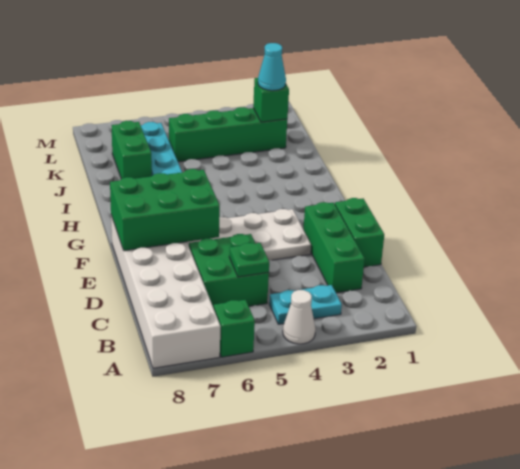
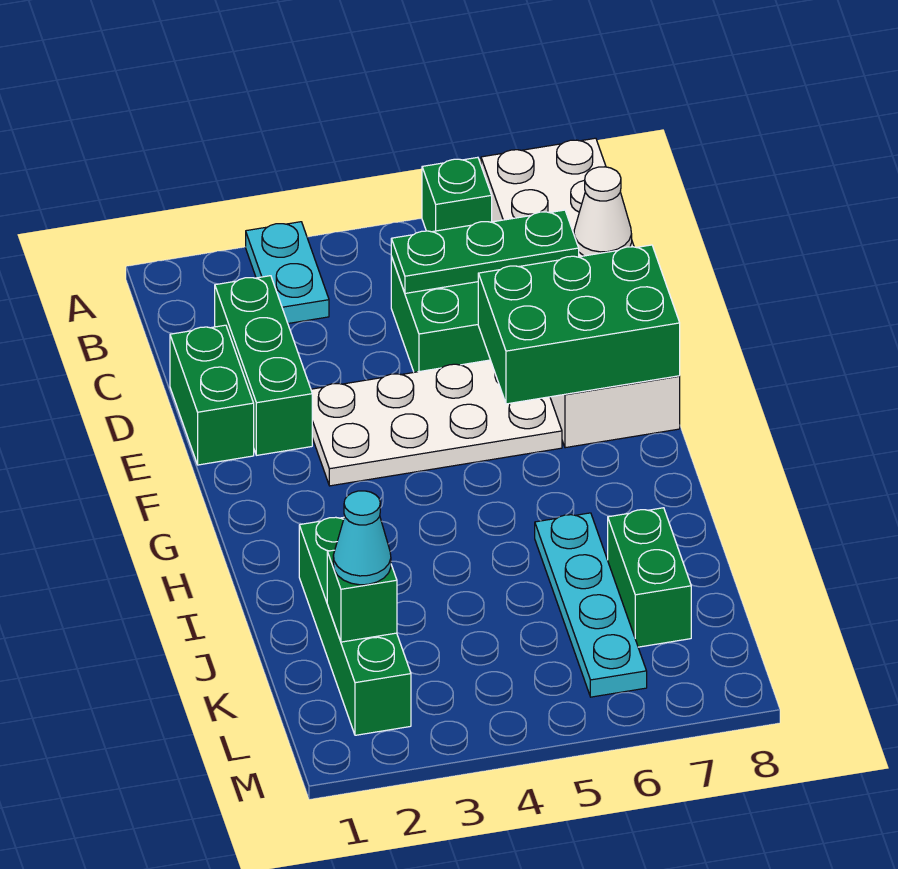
white cone A4 level 1 -> white cone C8 level 2
cyan plate B3:B4 level 1 -> cyan plate A3:B3 level 1
green plate C5 level 2 -> green plate C5:C7 level 2
green brick K2:K5 level 1 -> green brick I2:L2 level 1

